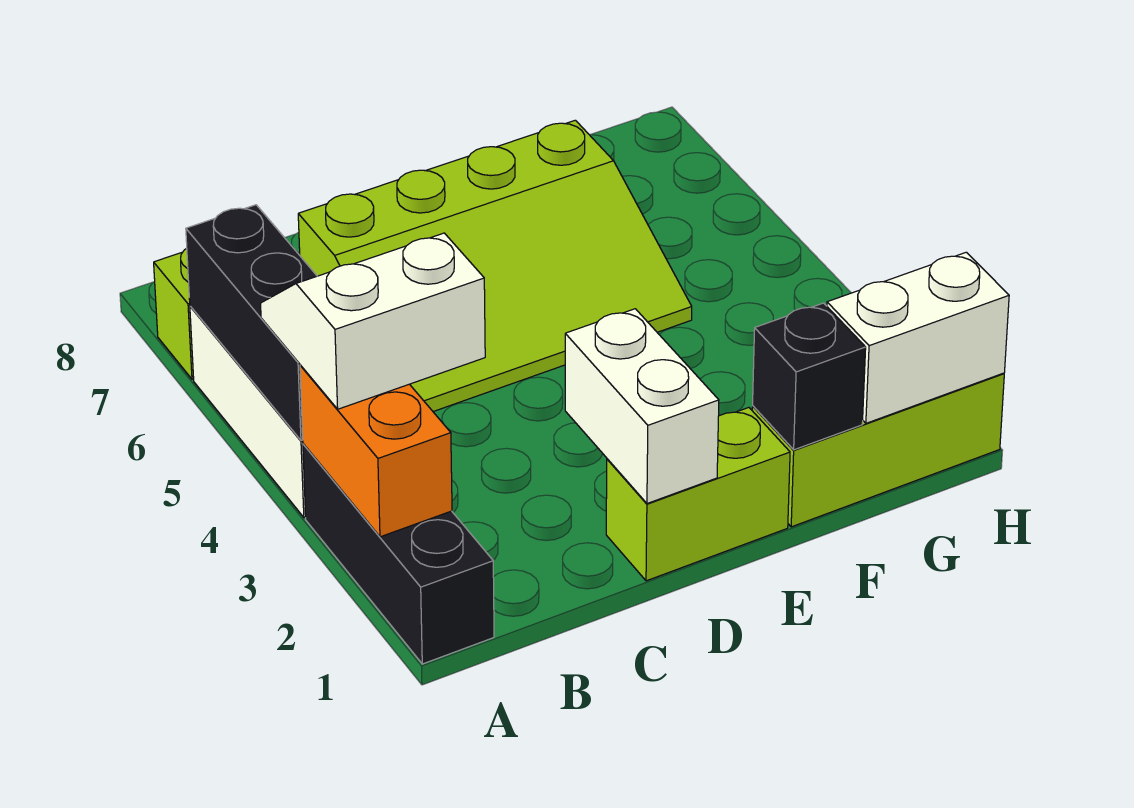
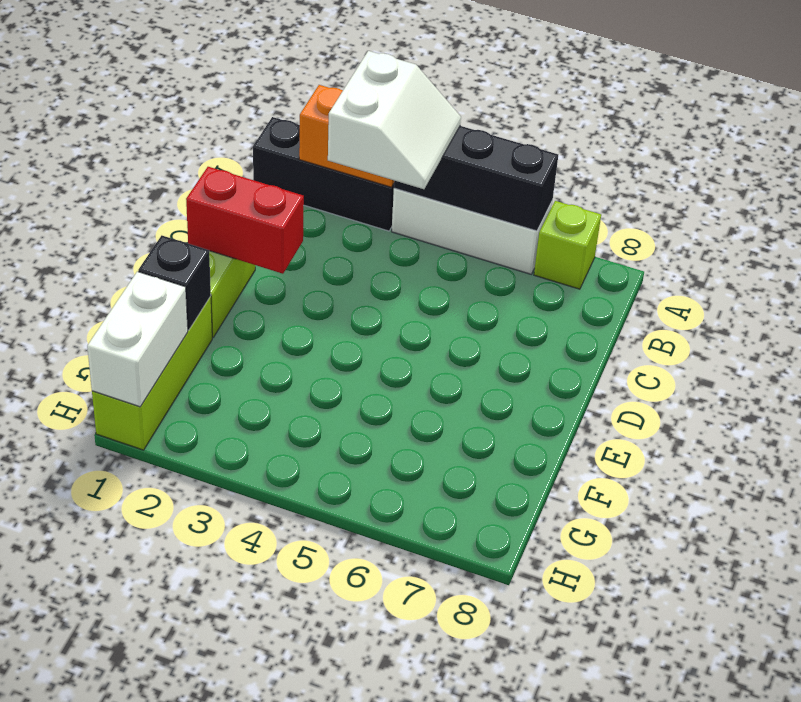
lime slope C5:F7 level 1 top 7 -> none
white brick D1:D2 level 2 -> red brick D1:D2 level 2

